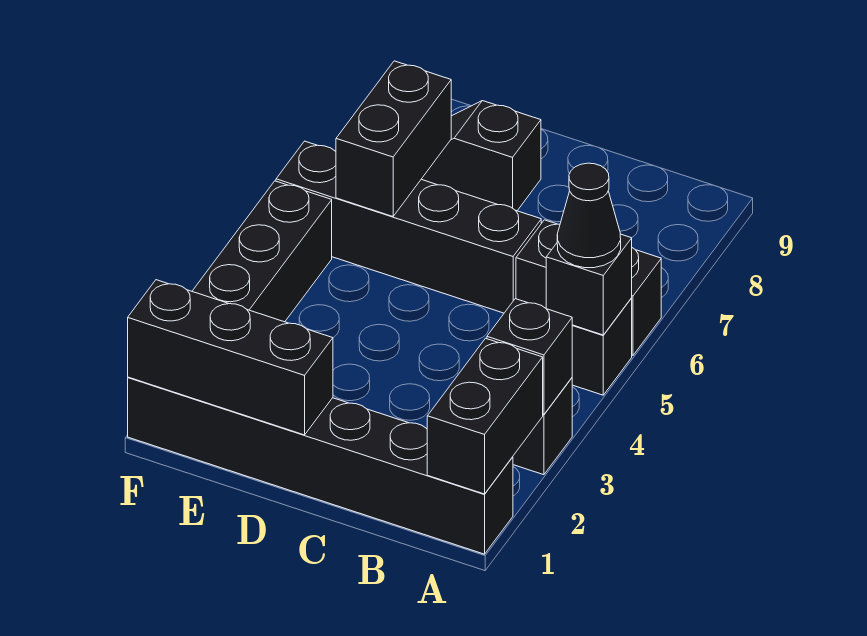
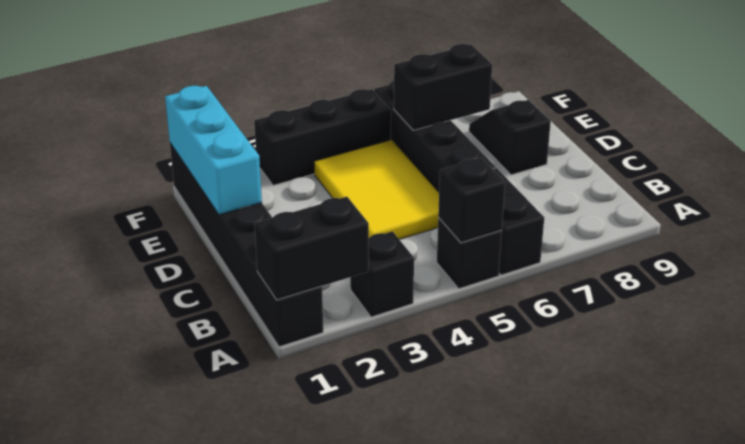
black brick A3 level 2 -> none
black cone A5 level 3 -> none
none -> yellow tile C4:E5 level 1
black brick D1:F1 level 2 -> cyan brick D1:F1 level 2

